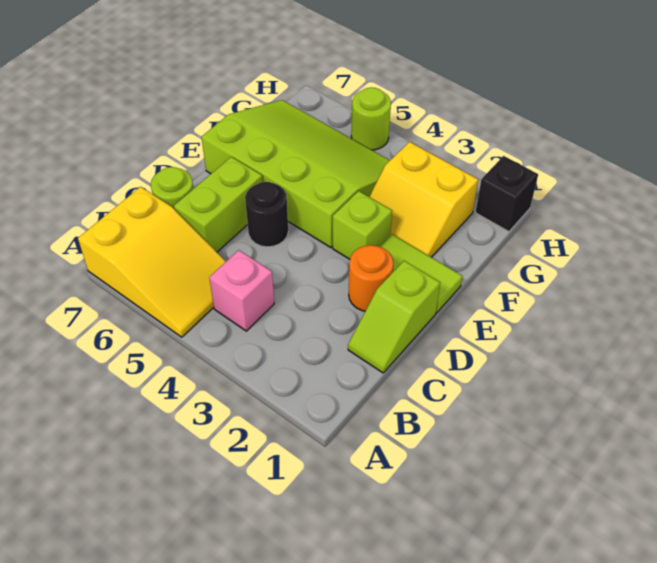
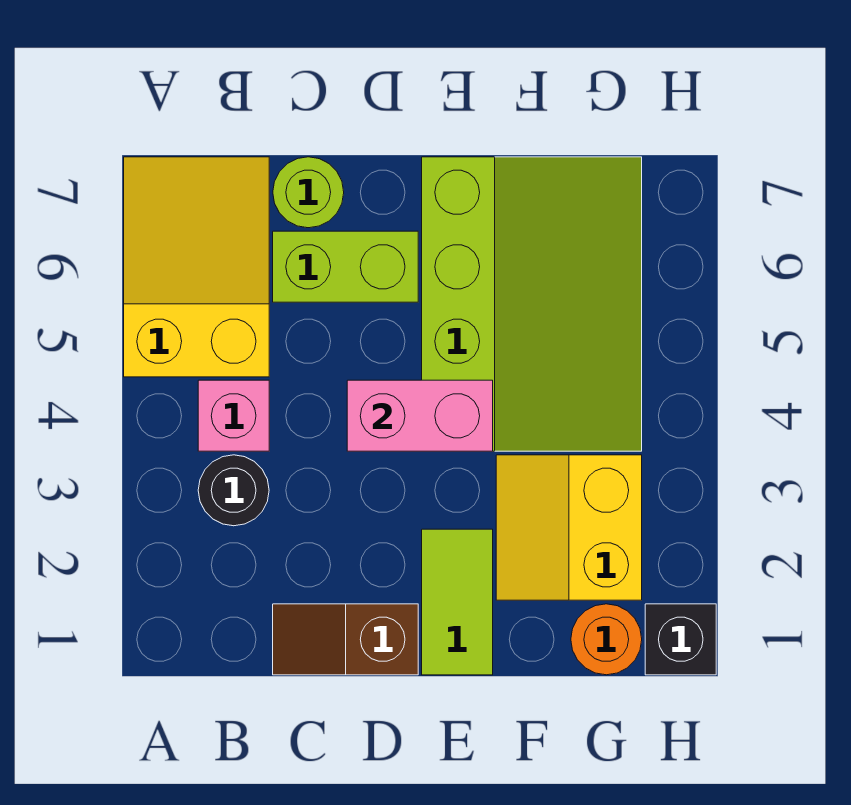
yellow slope A5:B7 level 1 top 7 -> yellow slope A5:B7 level 1 top 5
lime slope C1:D1 level 1 top D -> brown slope C1:D1 level 1 top D
orange round brick D2 level 1 -> orange round brick G1 level 1
none -> pink brick D4:E4 level 2
black round brick D5 level 1 -> black round brick B3 level 1
lime brick E3 level 1 -> none
lime round brick H5 level 1 -> none

